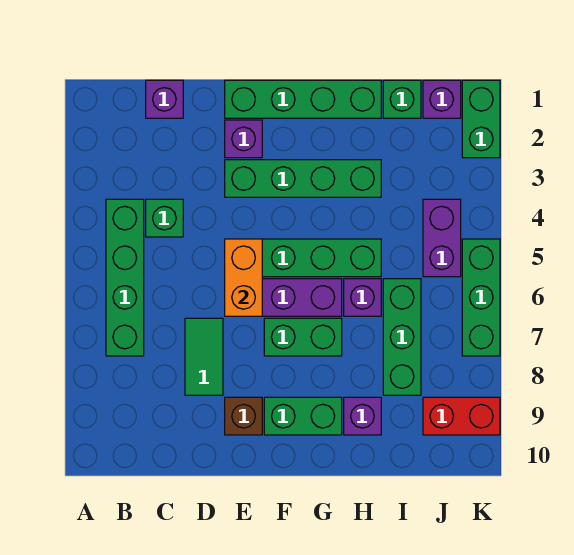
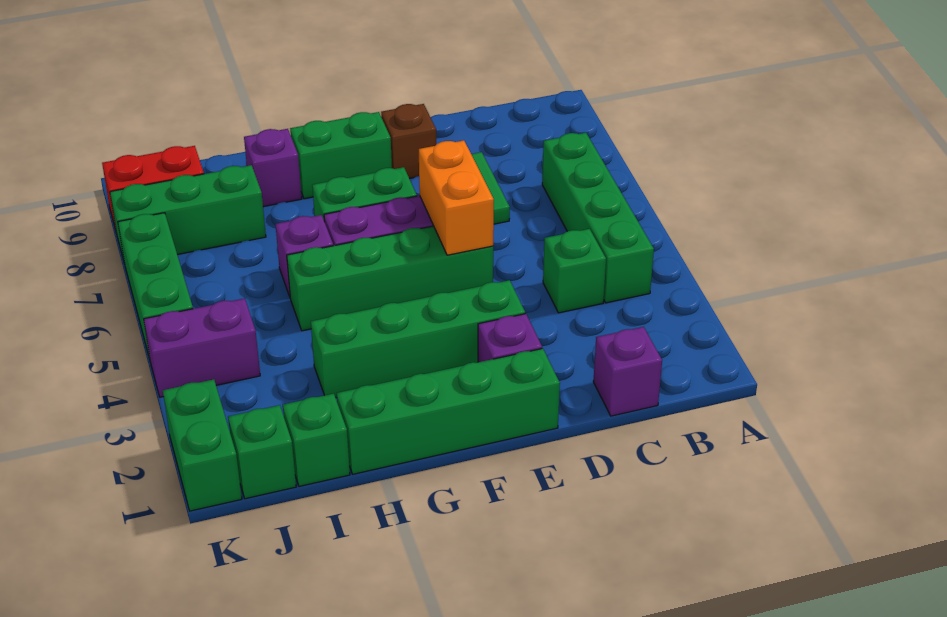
green brick I6:I8 level 1 -> green brick I8:K8 level 1
purple brick J1 level 1 -> green brick J1 level 1
purple brick J4:J5 level 1 -> purple brick J4:K4 level 1

